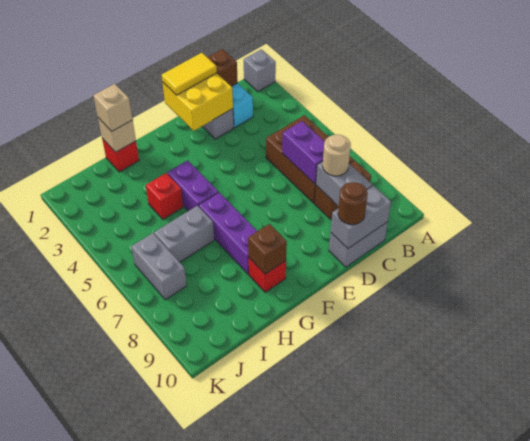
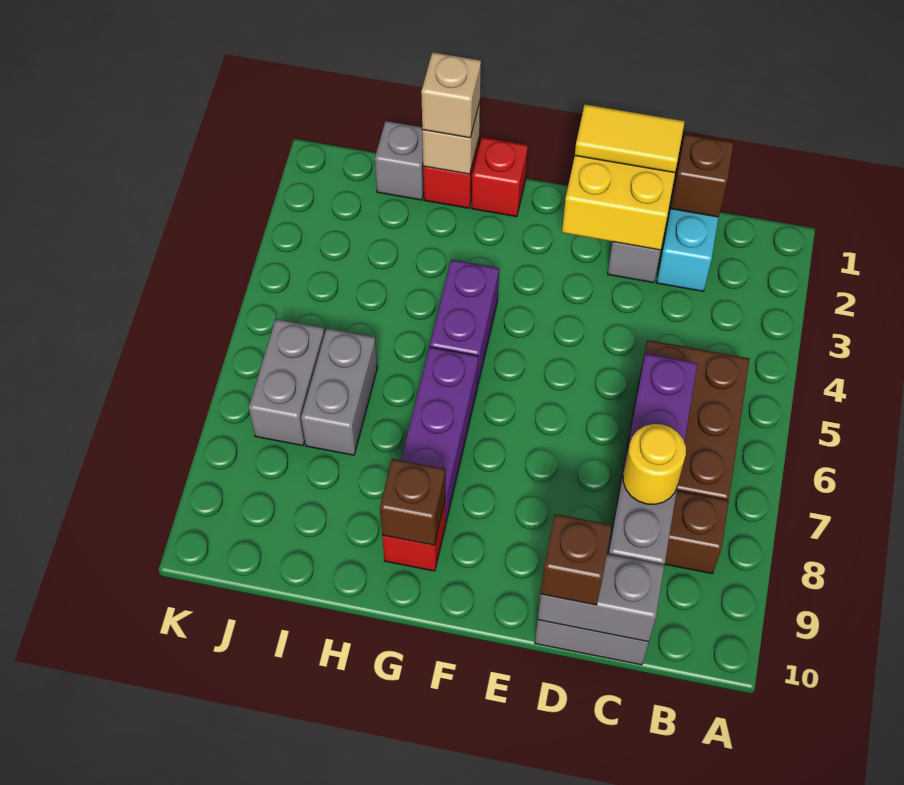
grey brick A1 level 1 -> grey brick I1 level 1
tan round brick C8 level 3 -> yellow round brick C8 level 3
brown round brick D10 level 3 -> brown brick D10 level 3
red brick H4 level 1 -> red brick G1 level 1
grey brick H6:I6 level 1 -> grey brick I6:I7 level 1

